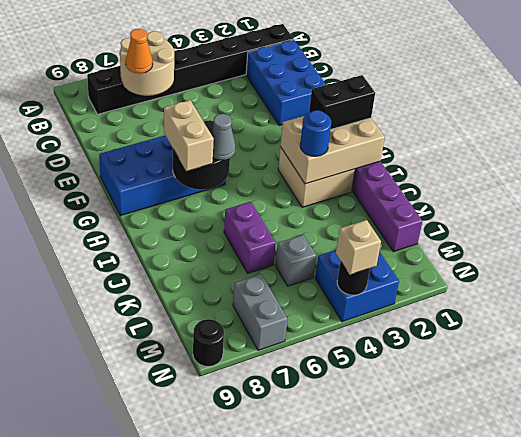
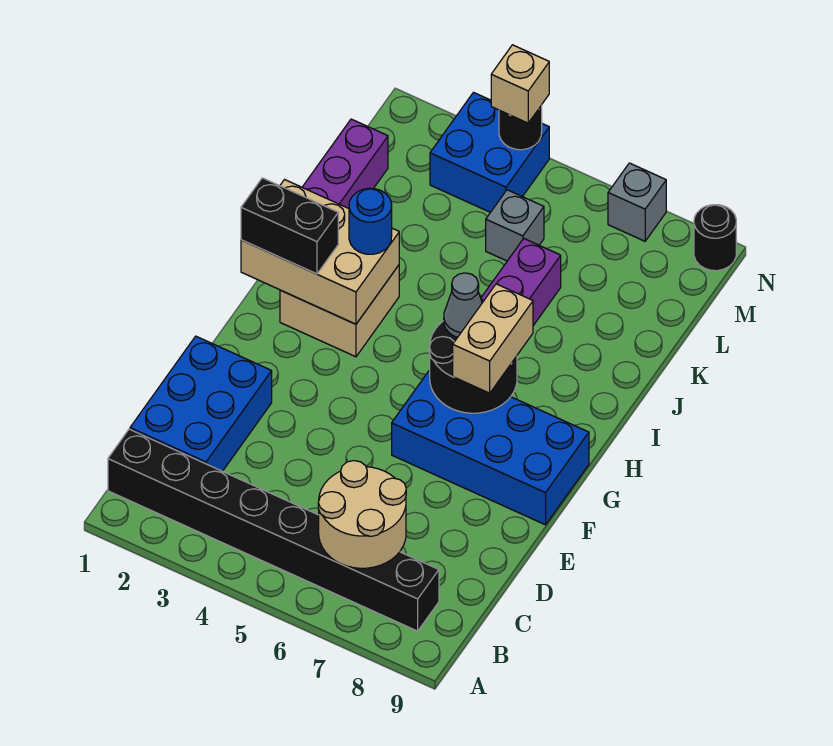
orange cone C7 level 3 -> none
grey brick M7:N7 level 1 -> grey brick N7 level 1

